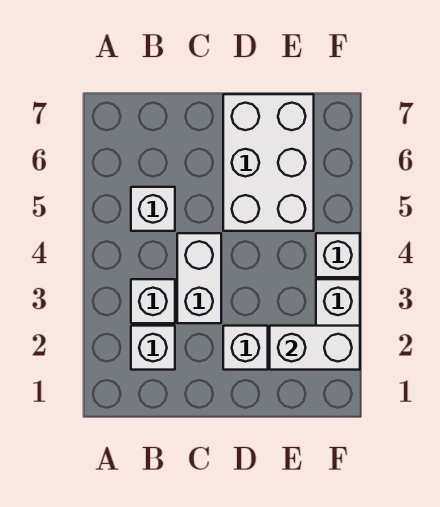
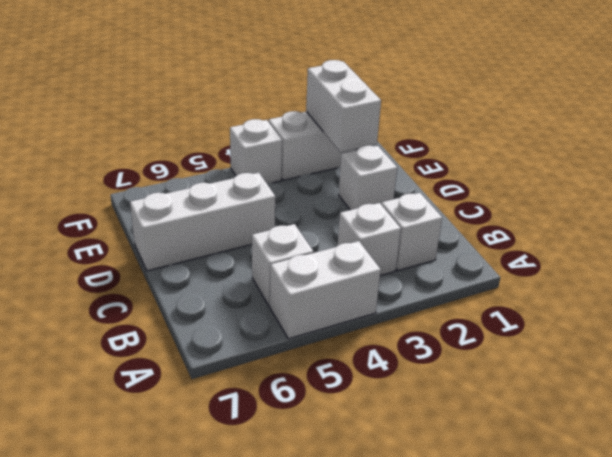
white brick C3:C4 level 1 -> white brick A4:A5 level 1
white brick D5:E7 level 1 -> white brick D5:D7 level 1

